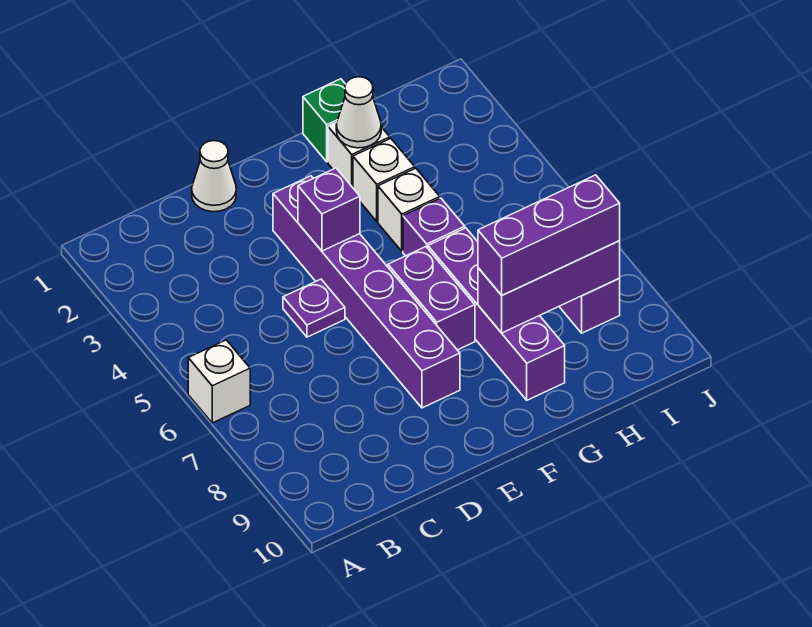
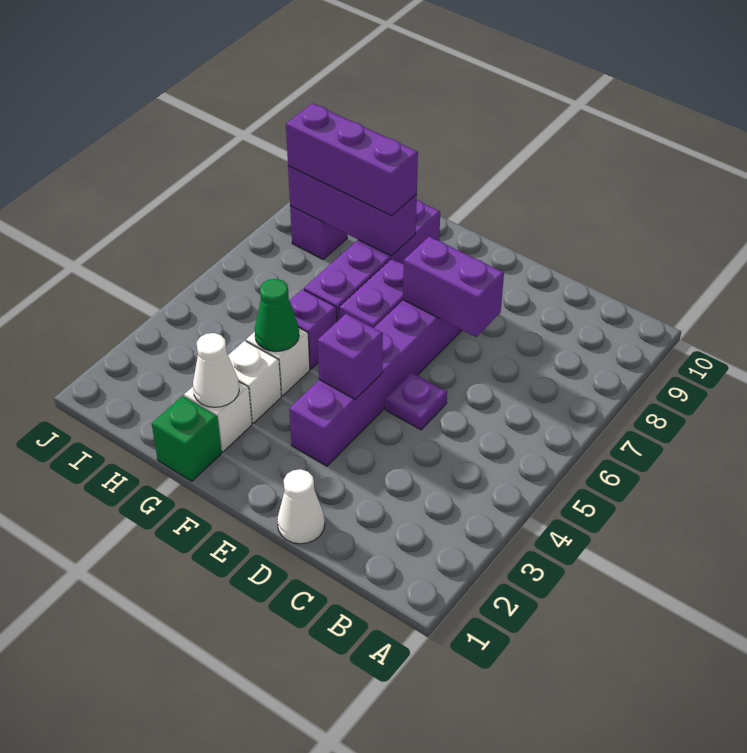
white brick A6 level 1 -> none
none -> purple brick D7:E7 level 2
none -> green cone G4 level 2

